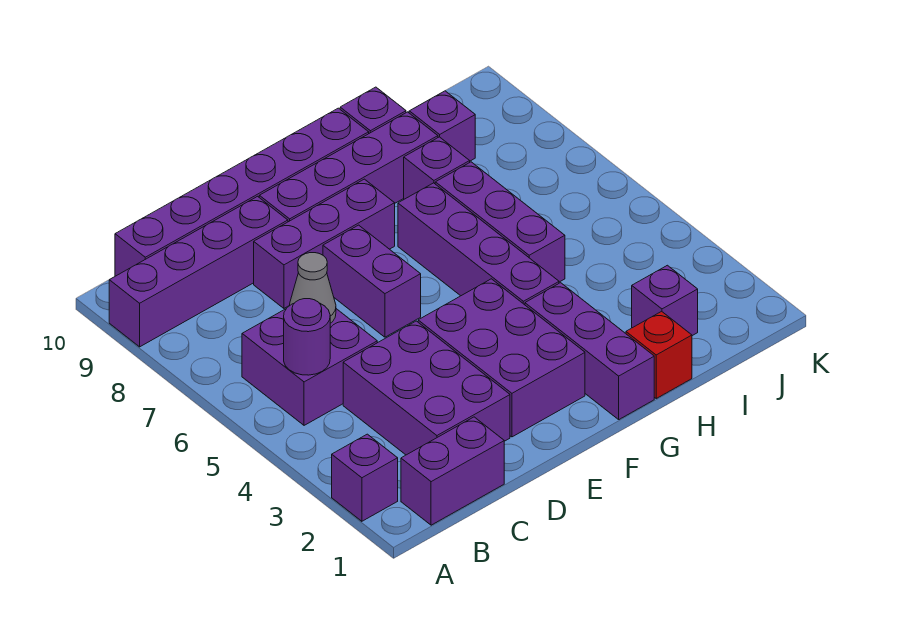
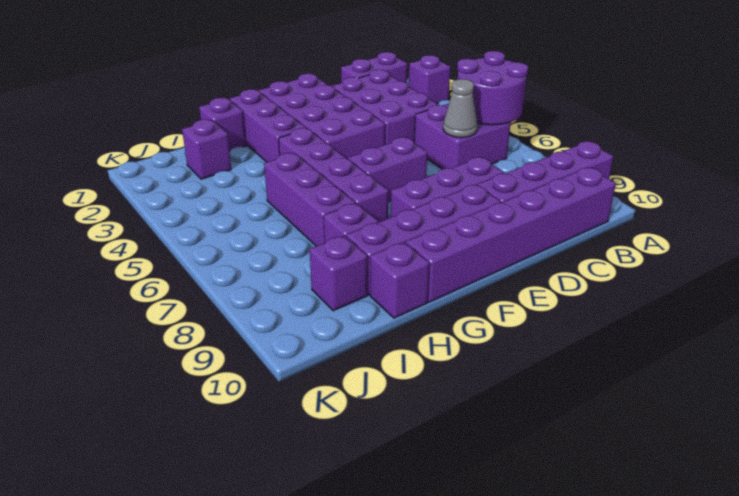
purple round brick B5 level 2 -> purple round brick A5:B6 level 2
purple brick E2:F4 level 1 -> purple brick E1:F4 level 1
purple brick E6:E7 level 1 -> purple brick E6:F6 level 1
red brick H1 level 1 -> purple brick H1 level 1

